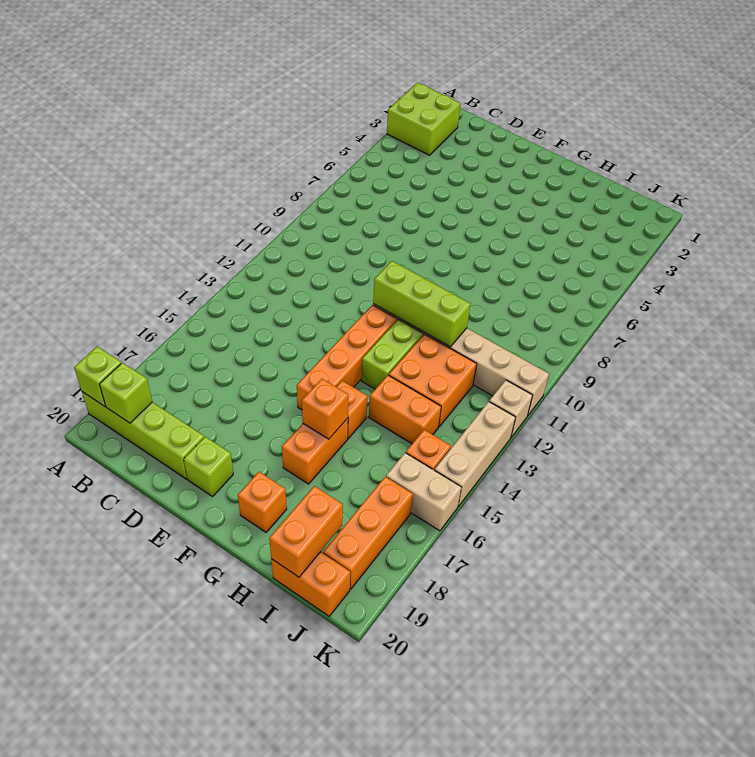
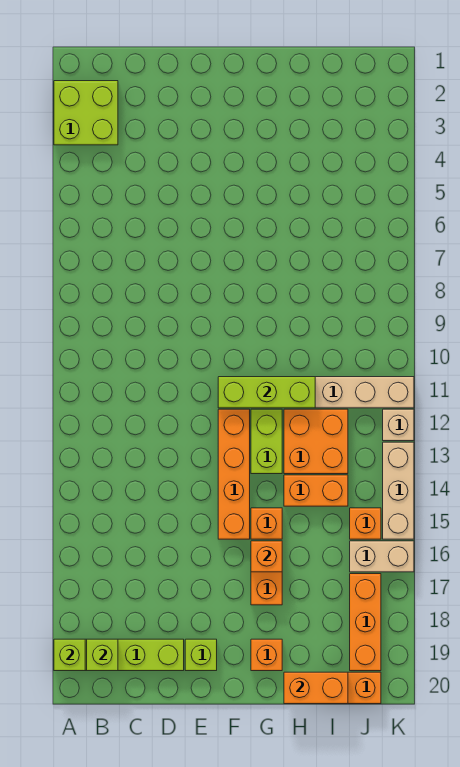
orange brick I19:I20 level 2 -> orange brick H20:I20 level 2

